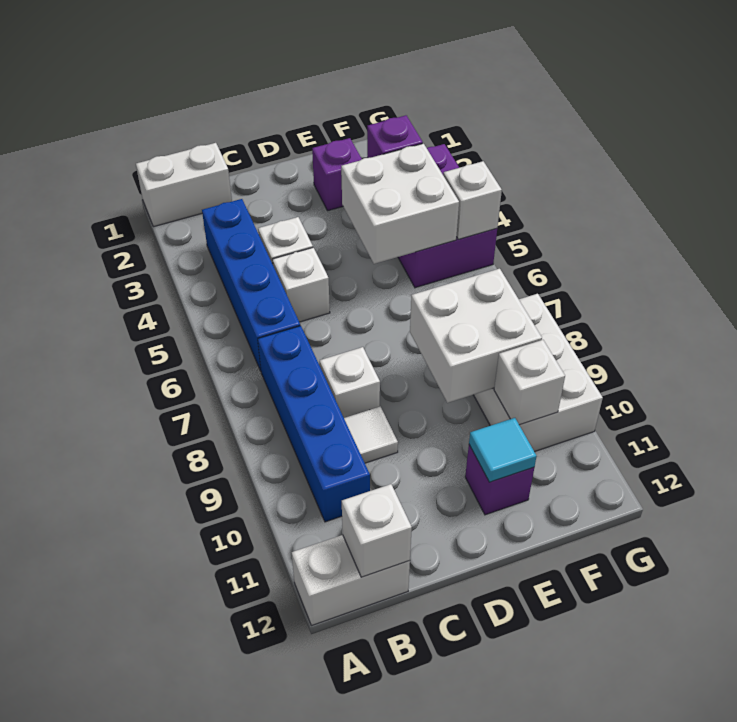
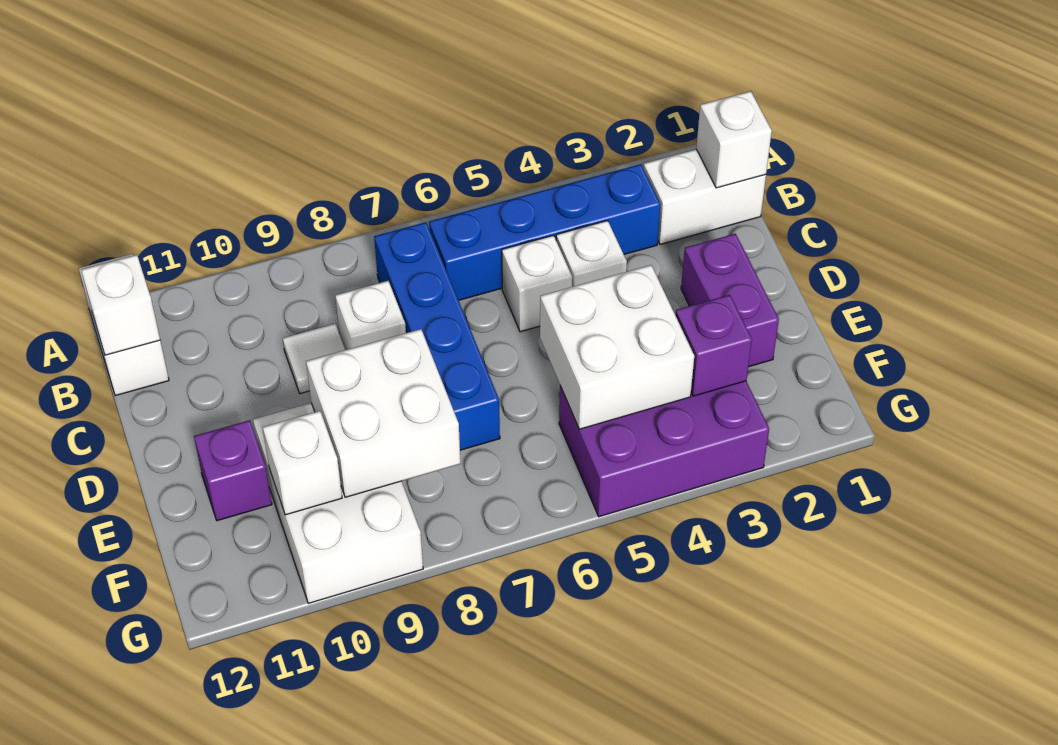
white brick A1:B1 level 1 -> white brick B1:B2 level 1
blue brick B7:B10 level 1 -> blue brick B7:E7 level 1
purple brick E2 level 1 -> purple brick D2:E2 level 1
cyan tile E11 level 2 -> none
white brick F8:G10 level 1 -> white brick E9:G10 level 1
white brick G5 level 2 -> white brick B1 level 2

